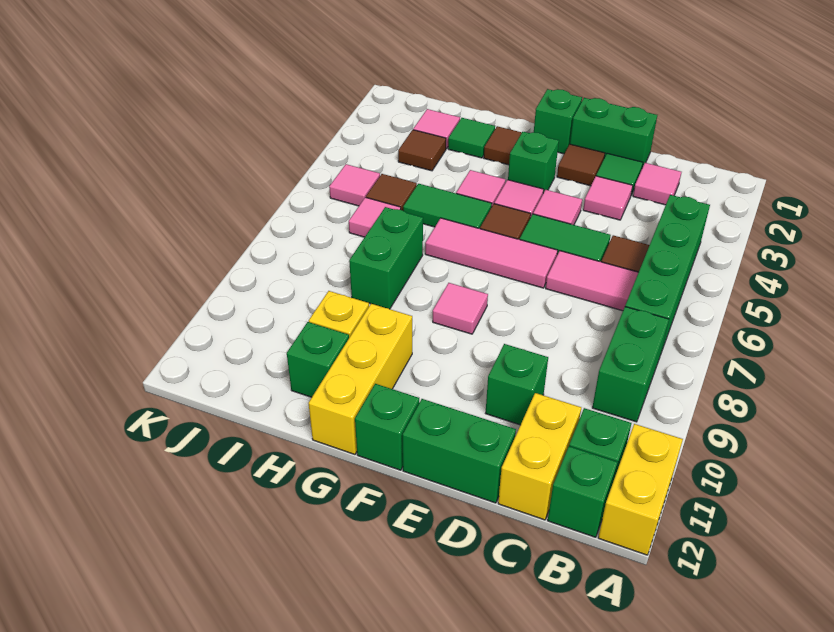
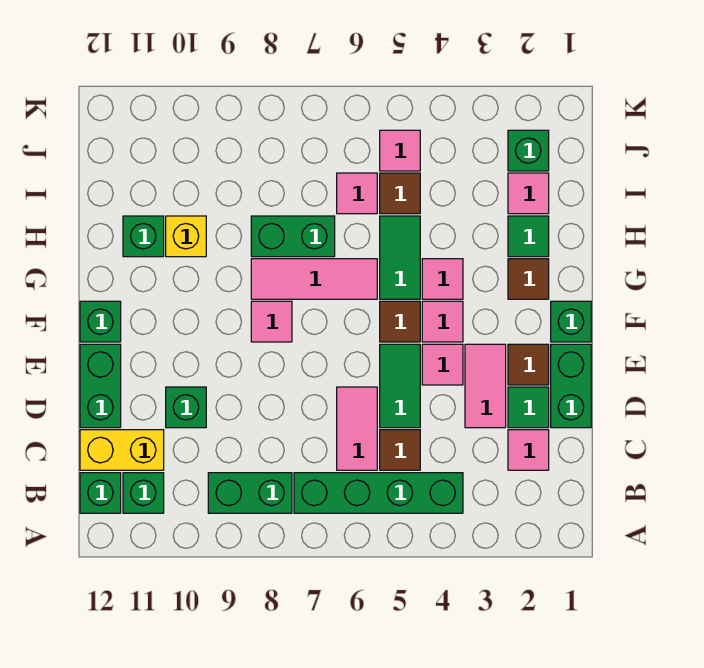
yellow brick A11:A12 level 1 -> none
pink tile D3 level 1 -> pink tile D3:E3 level 1
pink tile E6:G6 level 1 -> pink tile G6:G8 level 1
green brick F3 level 1 -> green brick J2 level 1
yellow brick G10:G12 level 1 -> none
brown tile I3 level 1 -> none

